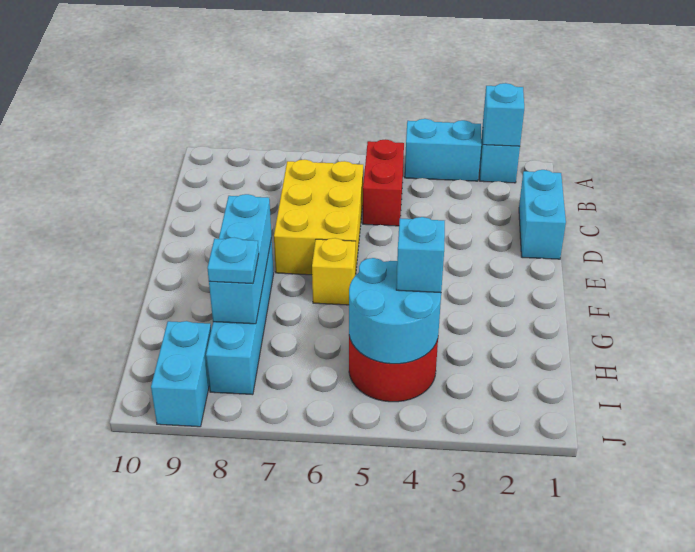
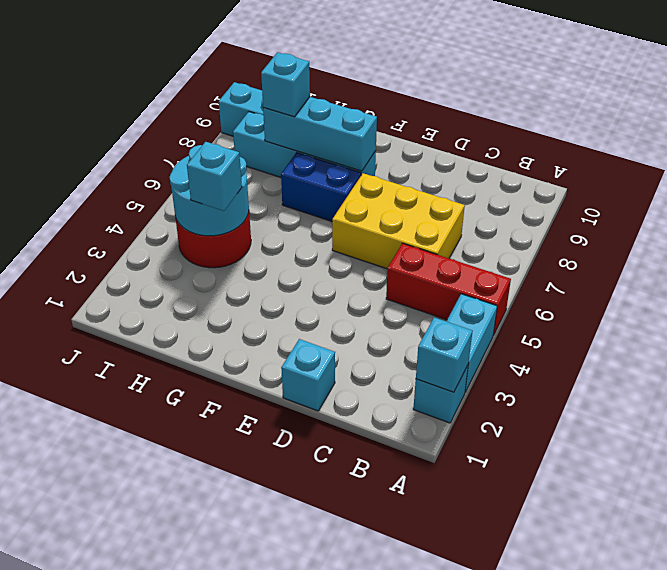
red brick B5:C5 level 1 -> red brick A5:C5 level 1
cyan brick C1:D1 level 1 -> cyan brick D1 level 1
yellow brick F6 level 1 -> none
none -> blue brick F7:G7 level 1
cyan plate H8 level 3 -> cyan brick H8 level 3

